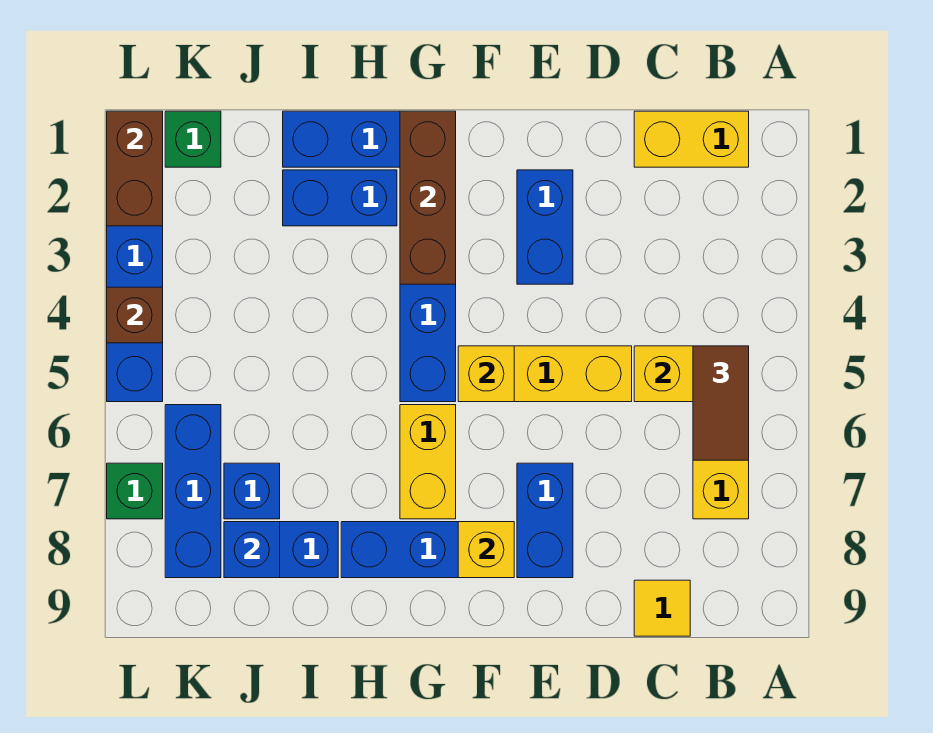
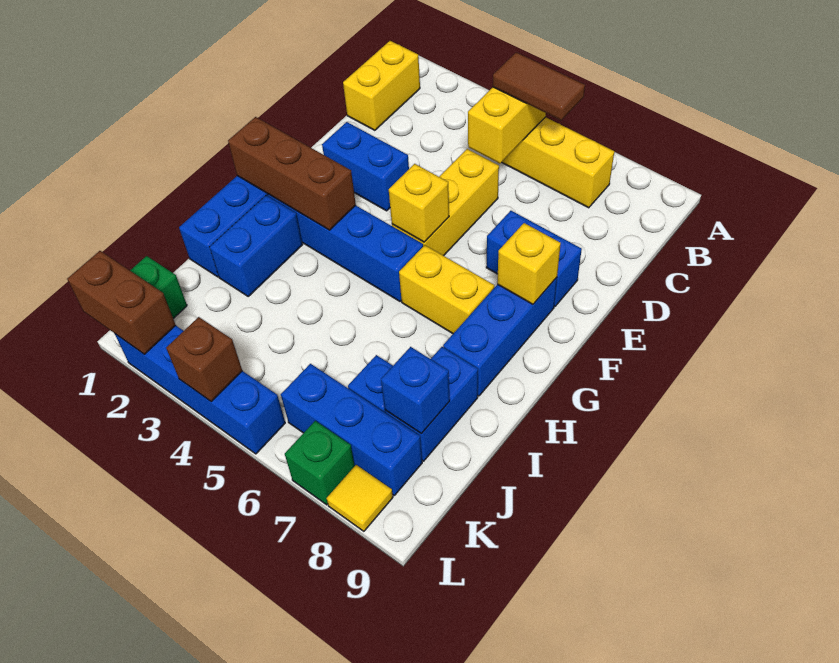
yellow tile C9 level 1 -> yellow tile L8 level 1

